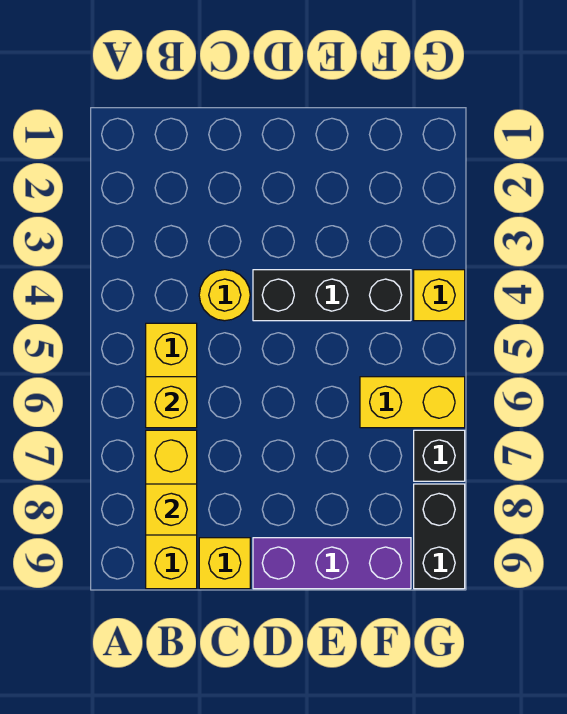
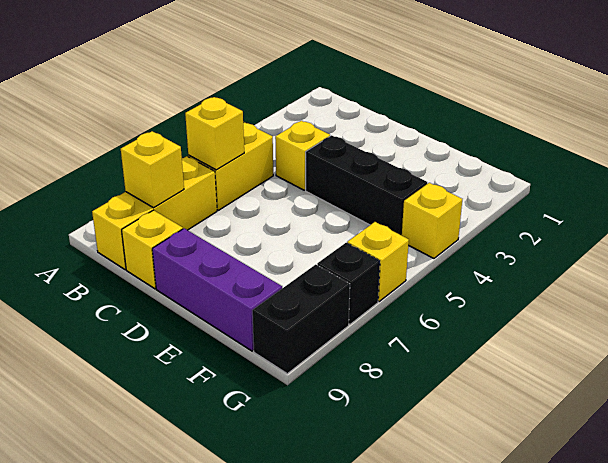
yellow round brick C4 level 1 -> yellow brick C4 level 1
yellow brick F6:G6 level 1 -> yellow brick G6 level 1

